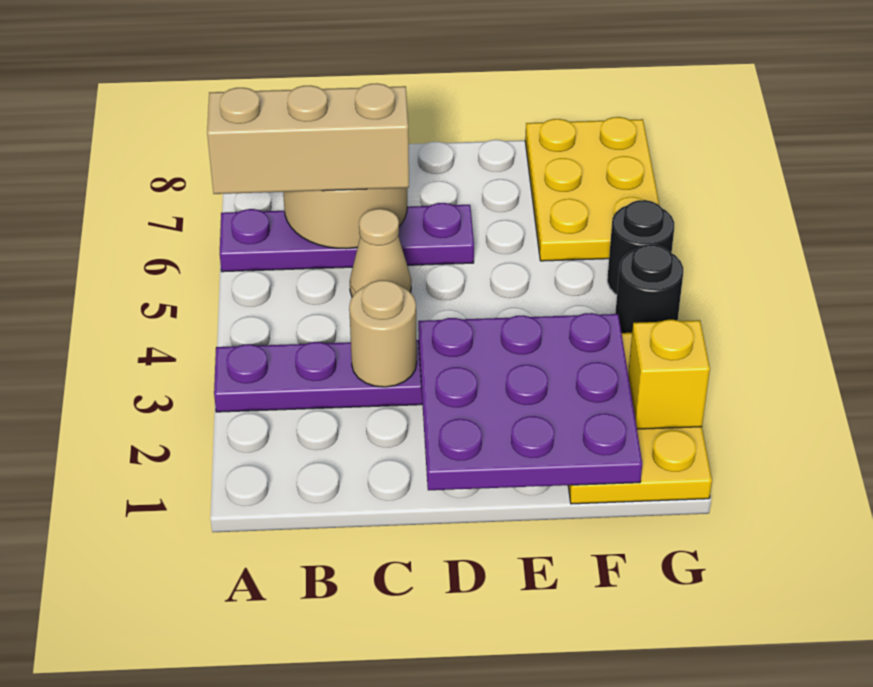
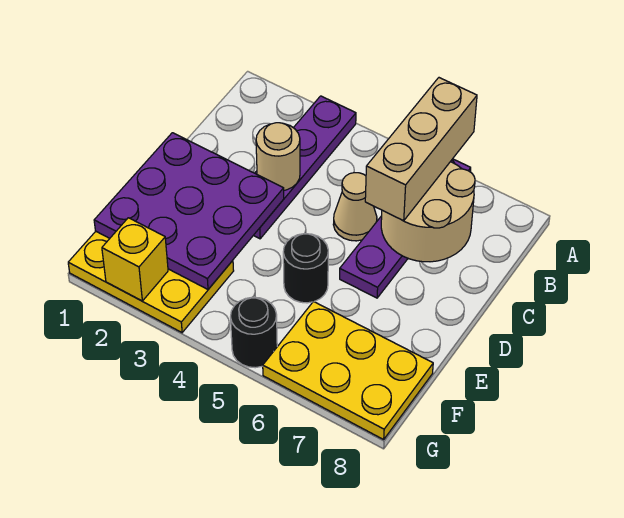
black round brick G4 level 1 -> black round brick E5 level 1

